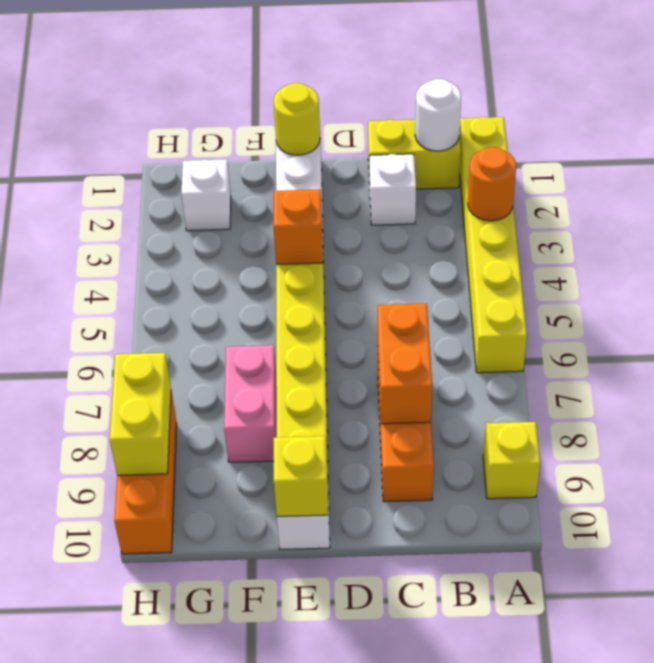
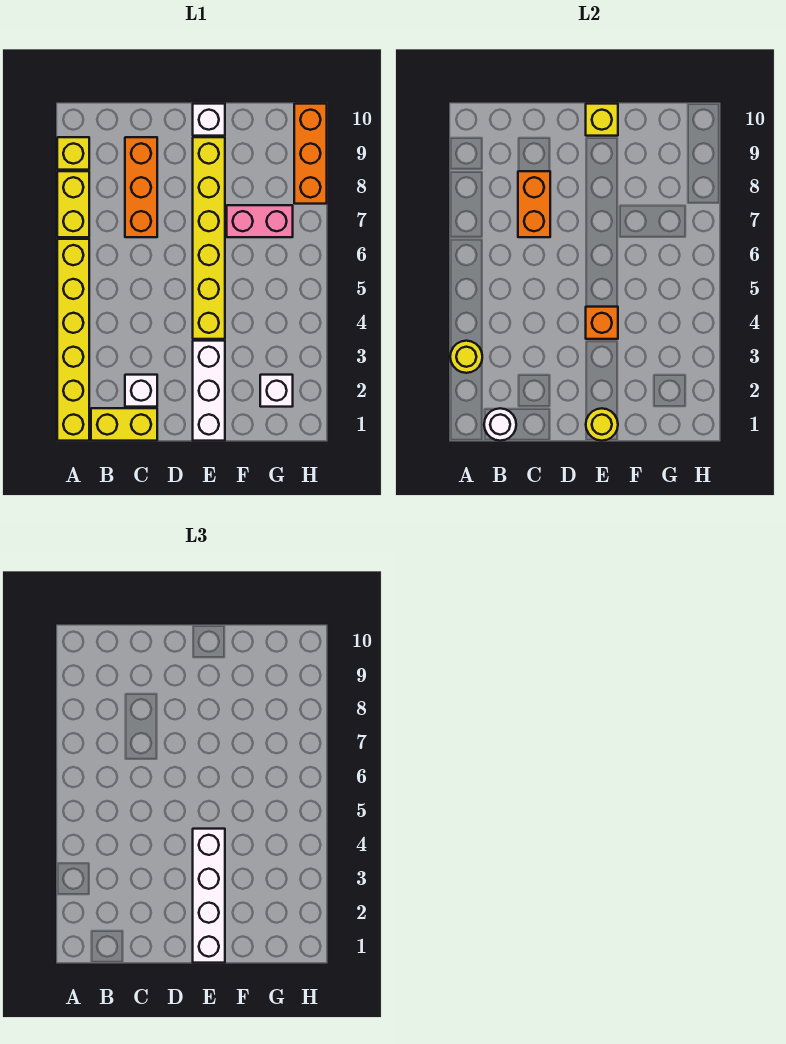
orange round brick A3 level 2 -> yellow round brick A3 level 2
none -> white brick E1:E4 level 3
pink brick F7:F8 level 1 -> pink brick F7:G7 level 1
yellow brick H8:H9 level 2 -> yellow brick A7:A8 level 1

